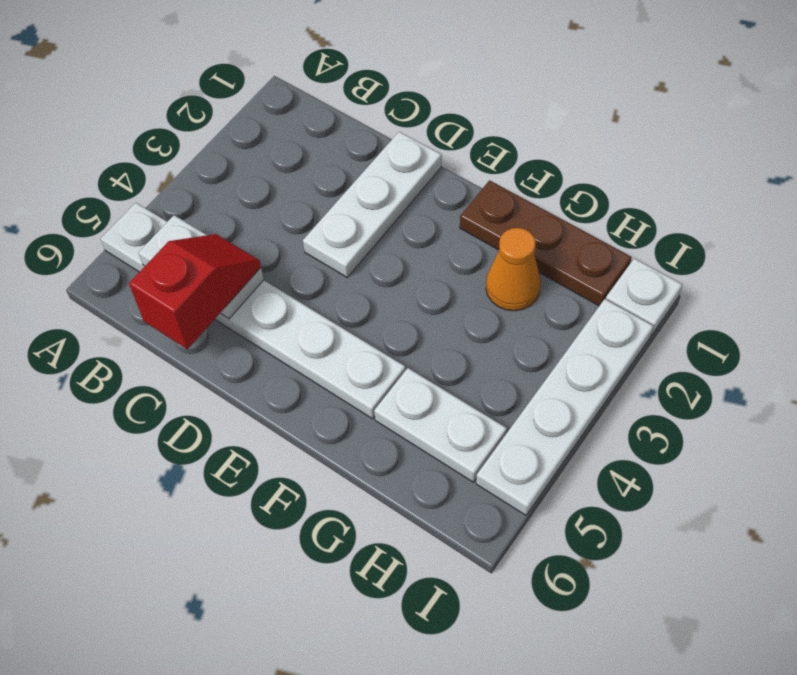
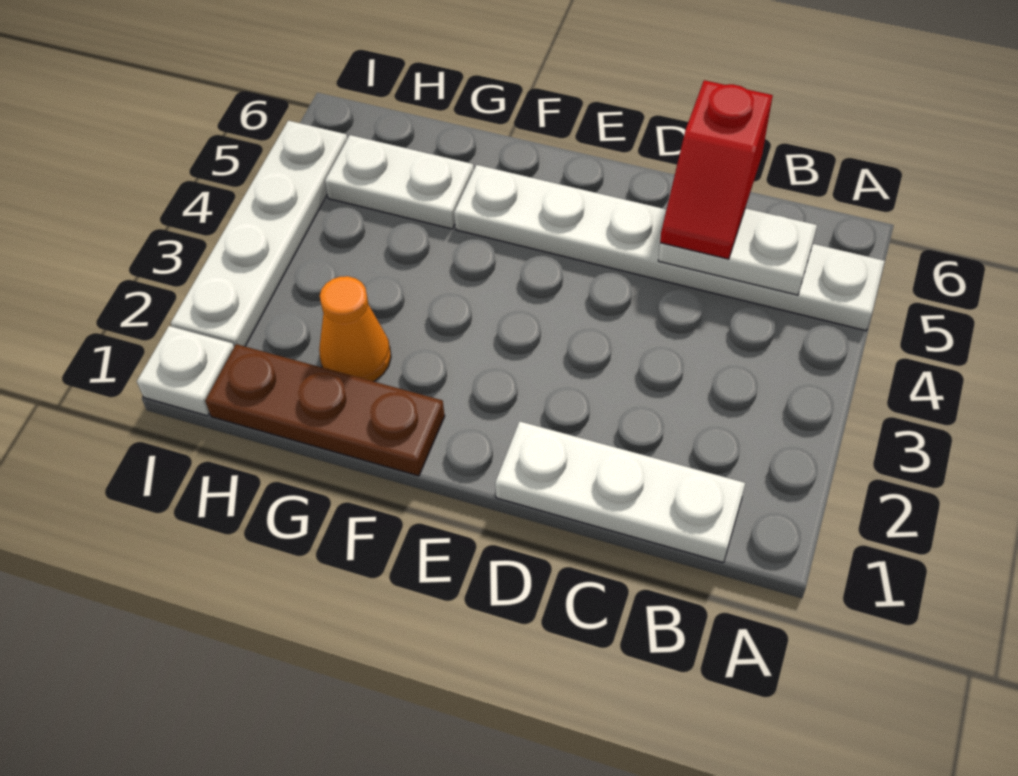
white plate D1:D3 level 1 -> white plate B1:D1 level 1

